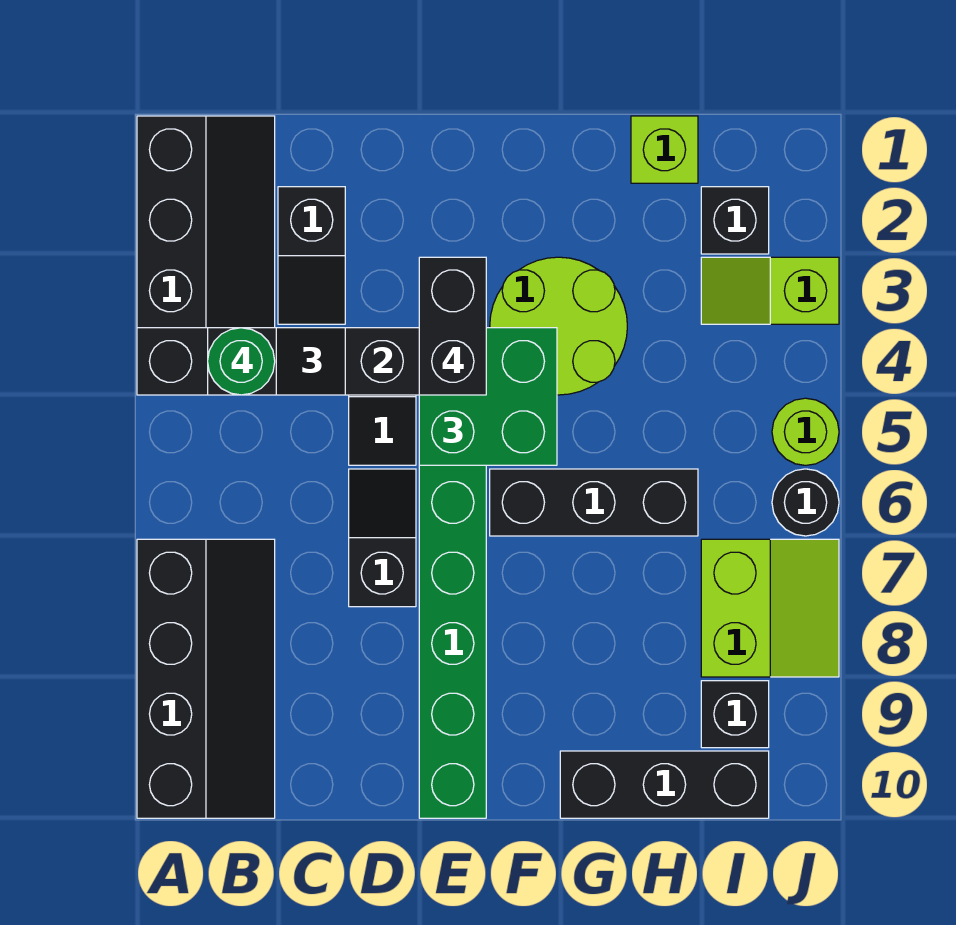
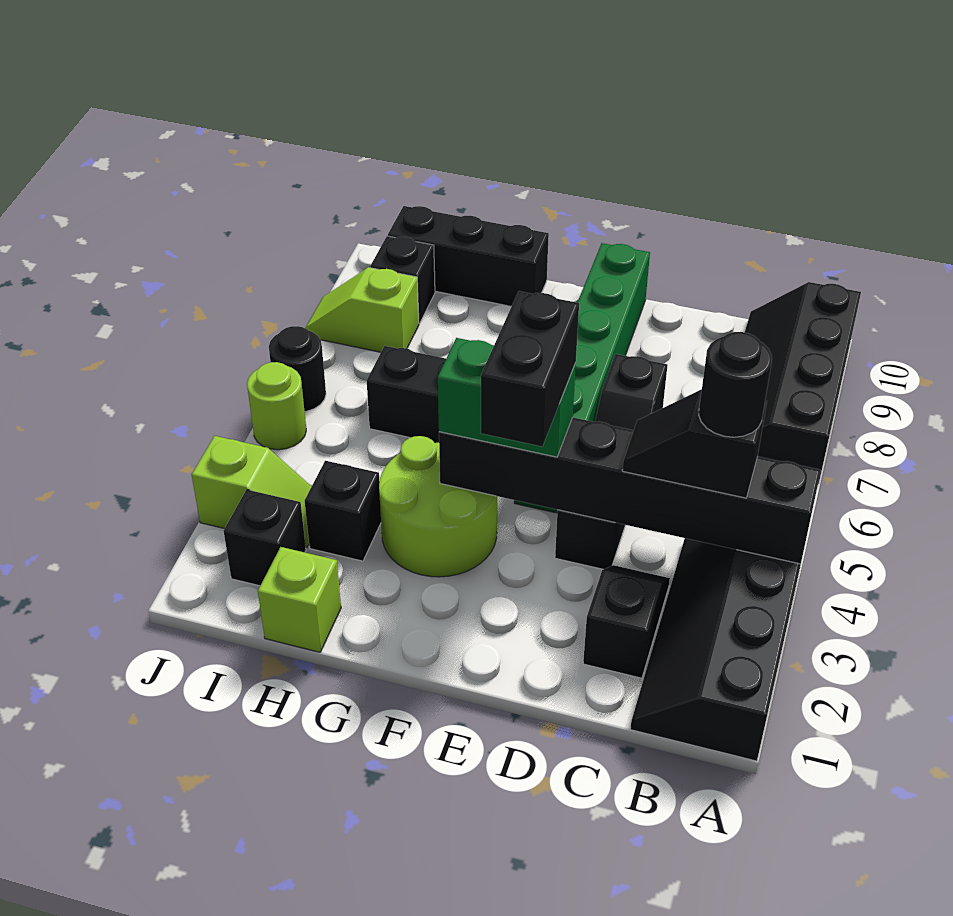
green round brick B4 level 4 -> black round brick B4 level 4
green brick E4:F5 level 3 -> green brick E4:F4 level 3
none -> black brick H3 level 1
lime slope I7:J8 level 1 top I -> lime slope I8:J8 level 1 top I

